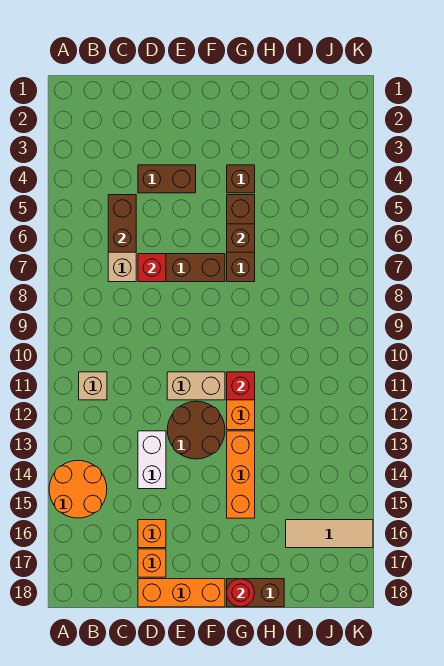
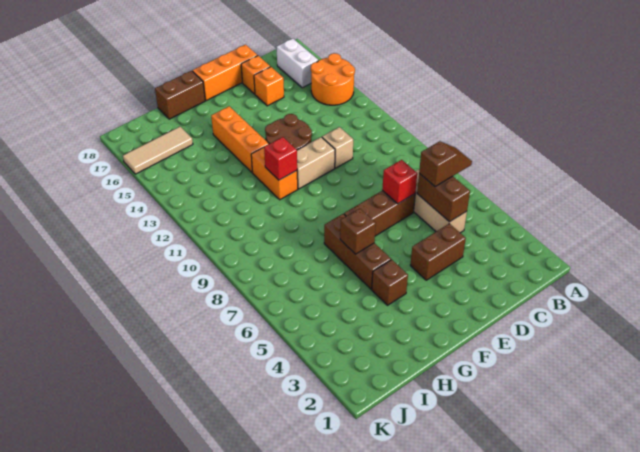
none -> brown slope B6:C6 level 3 top C
tan brick B11 level 1 -> tan brick D11 level 1
white brick D13:D14 level 1 -> white brick B16:B17 level 1
red round brick G18 level 2 -> none

